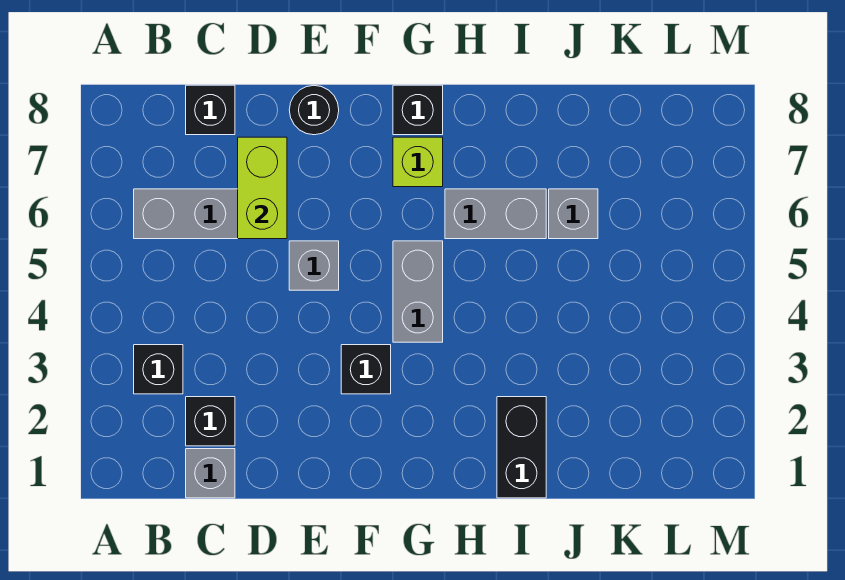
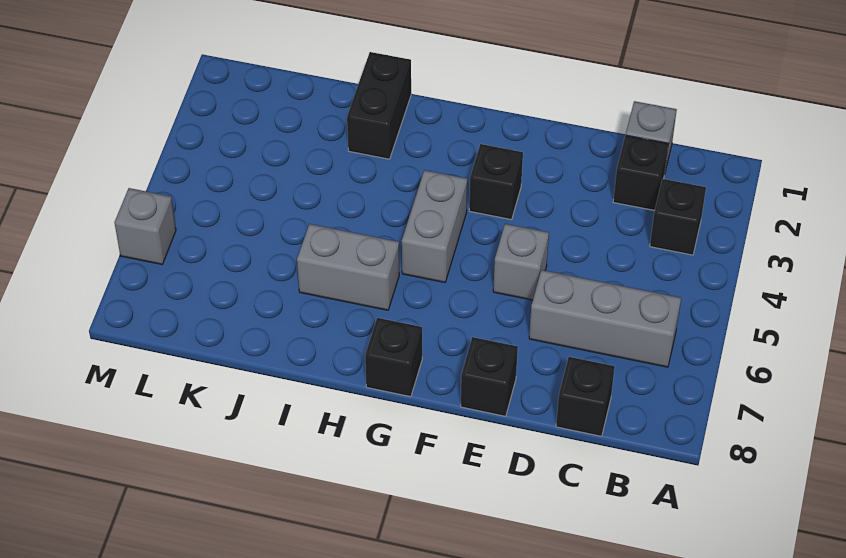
lime brick D6:D7 level 2 -> none
black round brick E8 level 1 -> black brick E8 level 1
lime brick G7 level 1 -> none
grey brick J6 level 1 -> grey brick M6 level 1

